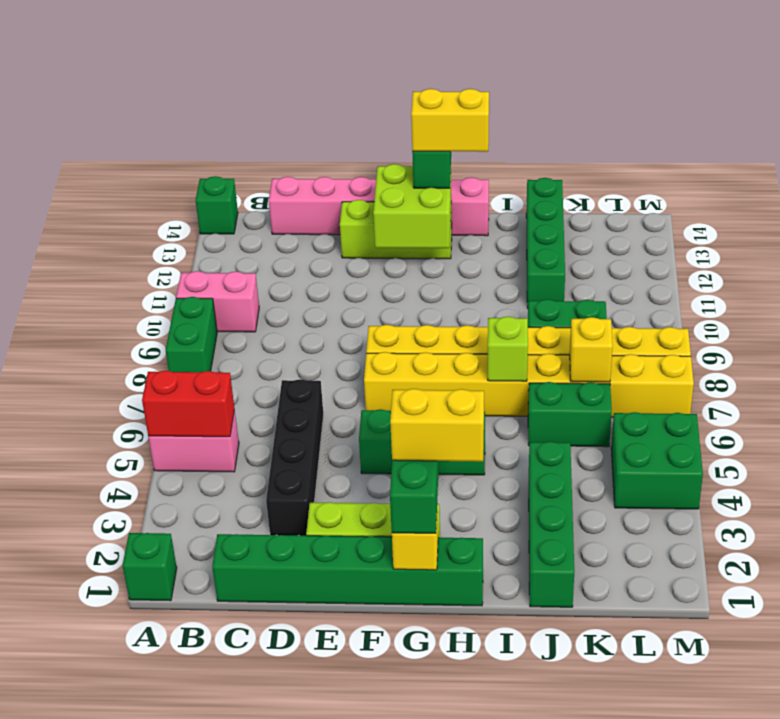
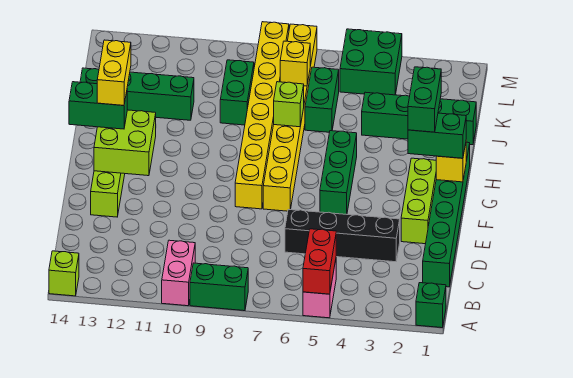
green brick A14 level 1 -> lime brick A14 level 1
pink brick C14:H14 level 1 -> none
yellow brick G2:H2 level 4 -> green brick G2:H2 level 4

